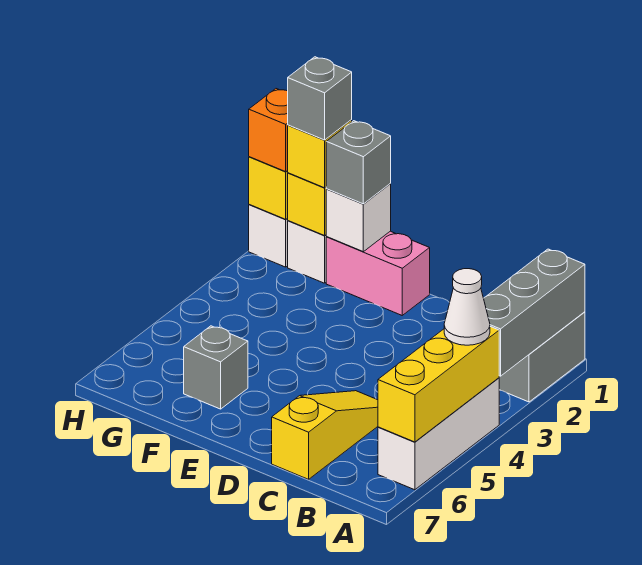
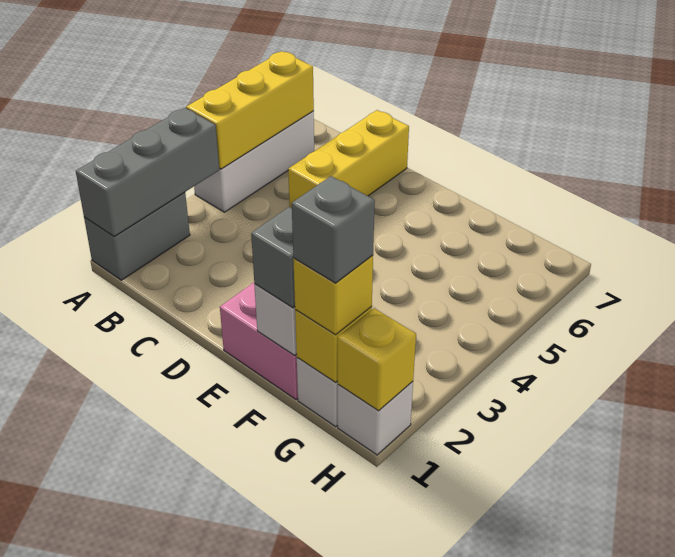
white cone A4 level 3 -> none
yellow slope C5:C7 level 1 top 7 -> yellow brick C5:C7 level 1
grey brick F6 level 1 -> none
orange brick H1 level 3 -> none

